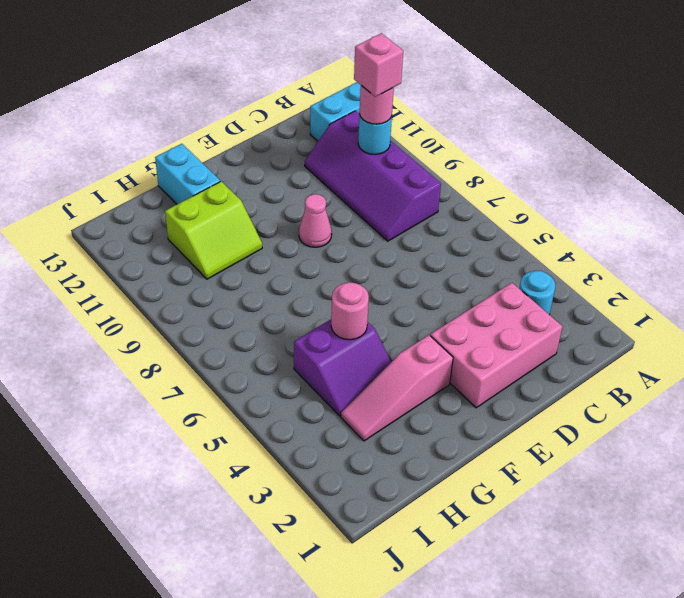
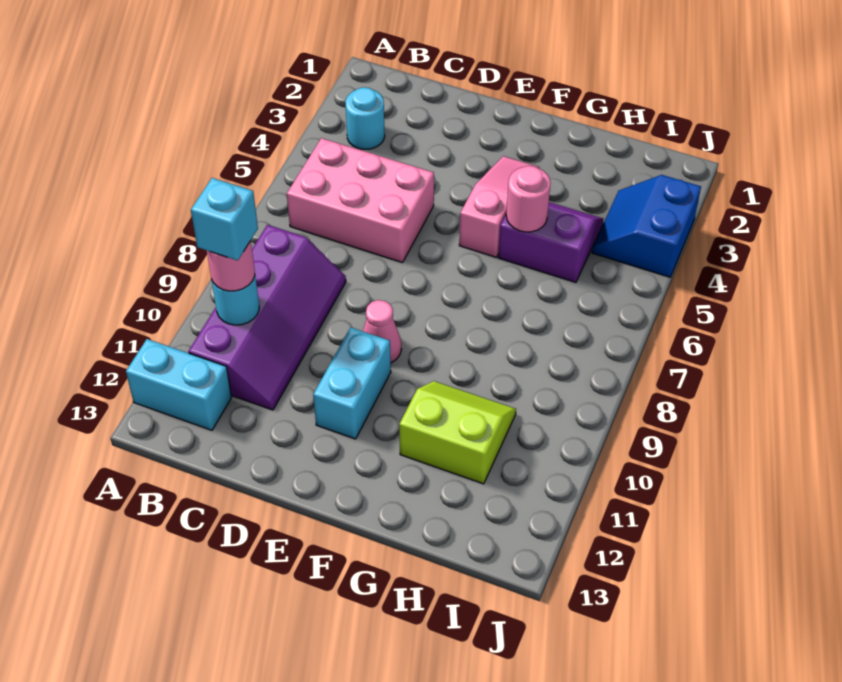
pink brick B10 level 4 -> cyan brick B10 level 4
pink brick C2:E3 level 1 -> pink brick B5:D6 level 1
pink slope F3:H3 level 1 top F -> pink slope F3:F5 level 1 top 5
cyan brick G12:G13 level 1 -> cyan brick E10:E11 level 1
none -> blue slope I3:J4 level 1 top J

